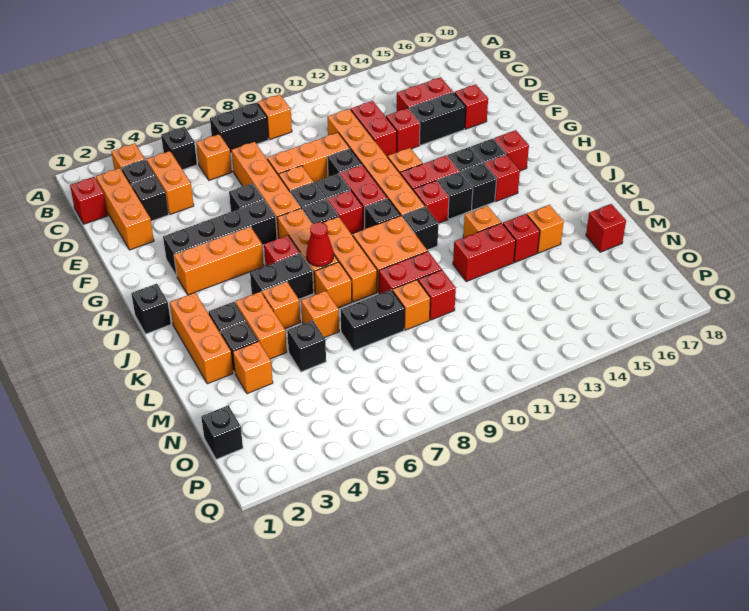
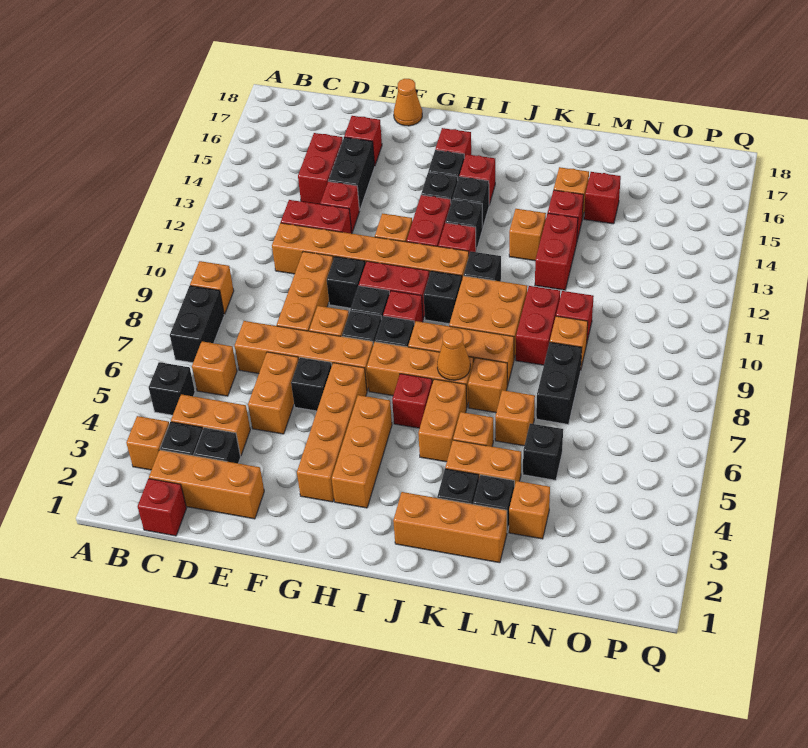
none -> orange brick E5:E6 level 1
none -> orange cone F18 level 1
black brick G3:G6 level 1 -> orange brick G3:G6 level 1
black brick I1 level 1 -> none
black brick J5:J6 level 1 -> orange brick J5:J6 level 1
red cone J7 level 2 -> orange cone J7 level 2
red brick M17 level 1 -> red brick M15 level 1
black brick O1 level 1 -> none

